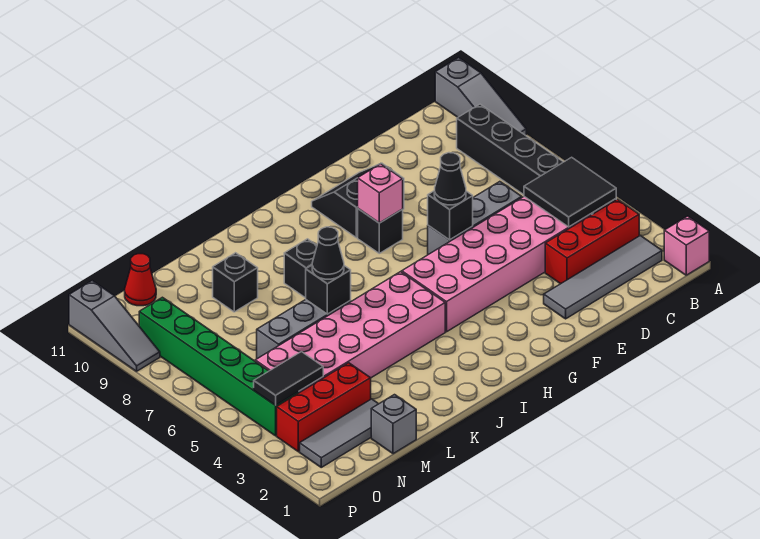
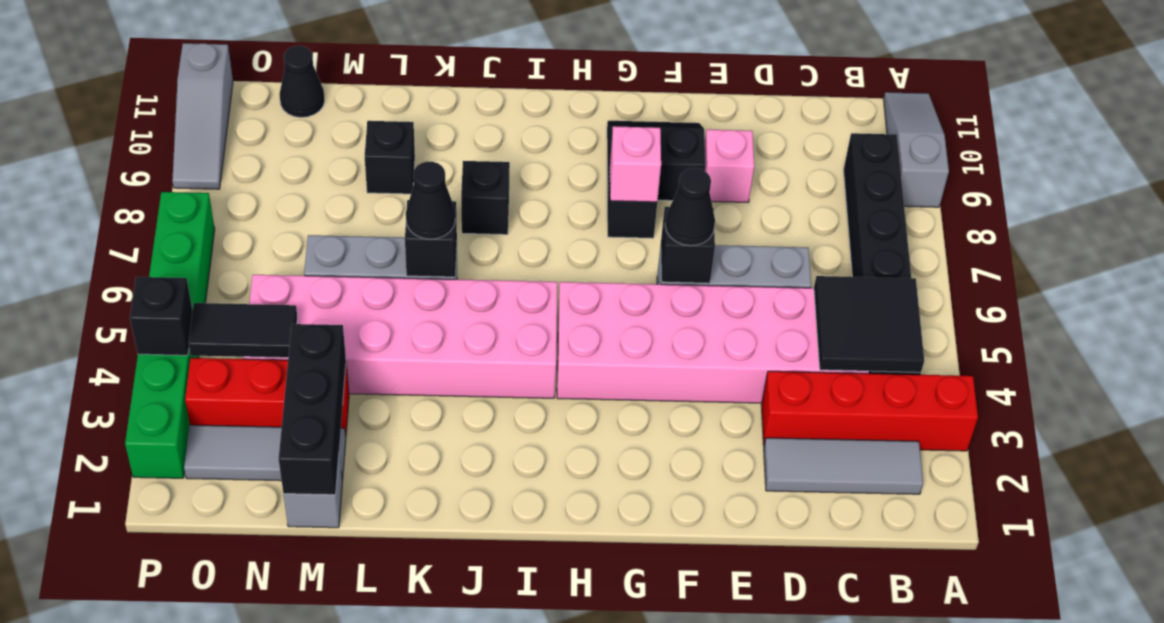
pink brick A1 level 1 -> pink brick E9 level 1
grey slope A9:A11 level 1 top 11 -> grey slope A9:A11 level 1 top 9
grey tile B2:E2 level 1 -> grey tile B2:D2 level 1
red brick B3:D3 level 1 -> red brick A3:D3 level 1
none -> black brick M1:M3 level 2
red cone N11 level 1 -> black cone N11 level 1
green brick O4:O9 level 1 -> green brick P2:P7 level 1
none -> black brick P4 level 2

